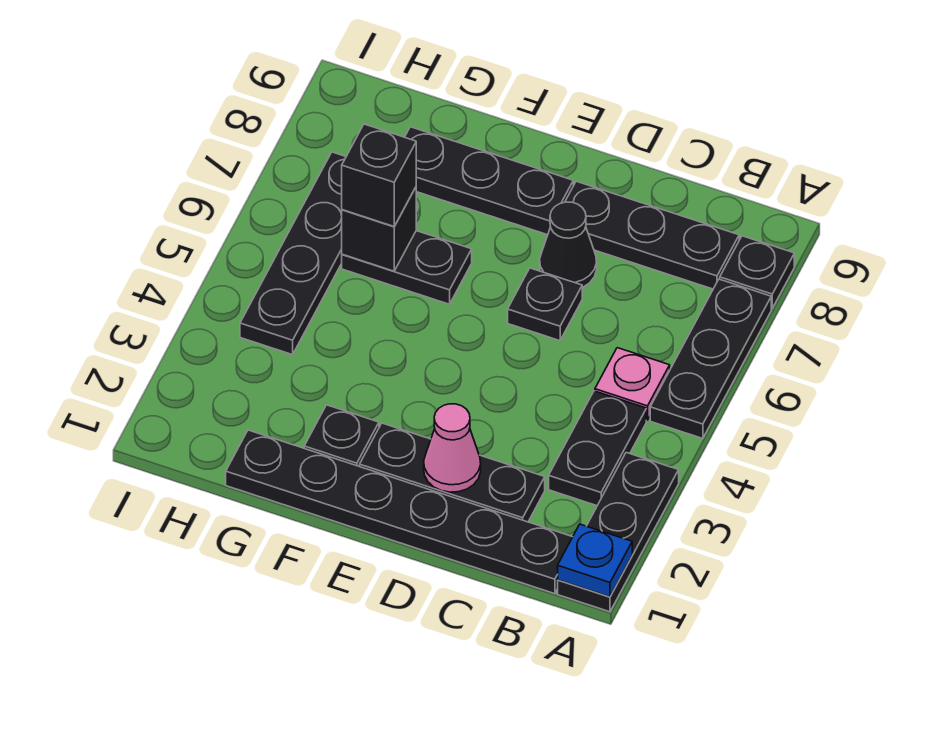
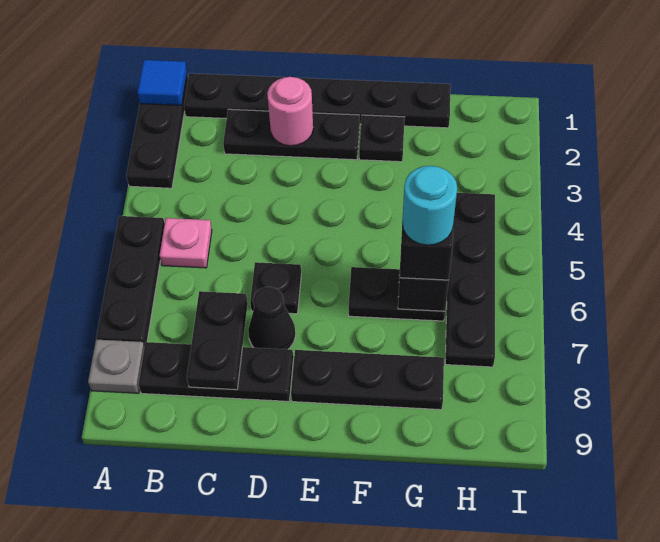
blue plate A1 level 2 -> blue tile A1 level 2
black plate A8 level 1 -> grey plate A8 level 1
black plate B3:B4 level 1 -> black plate C7:C8 level 2
pink cone D2 level 2 -> pink round brick D2 level 2
none -> cyan round brick G6 level 4

